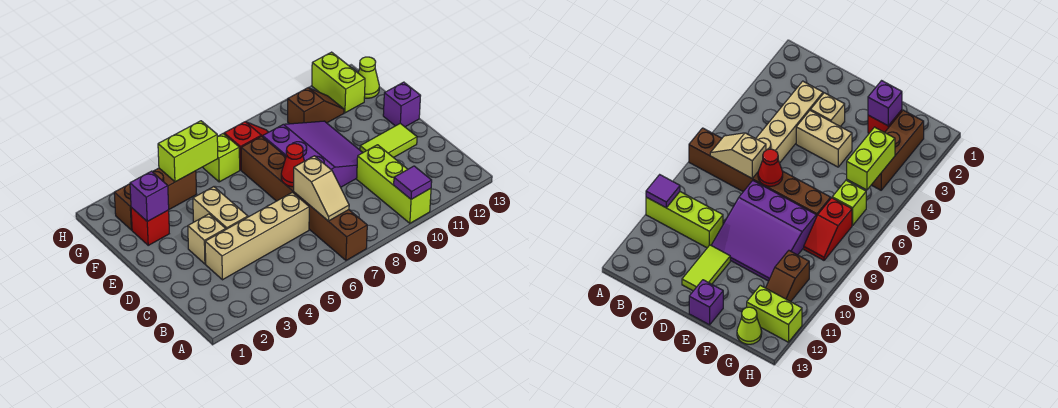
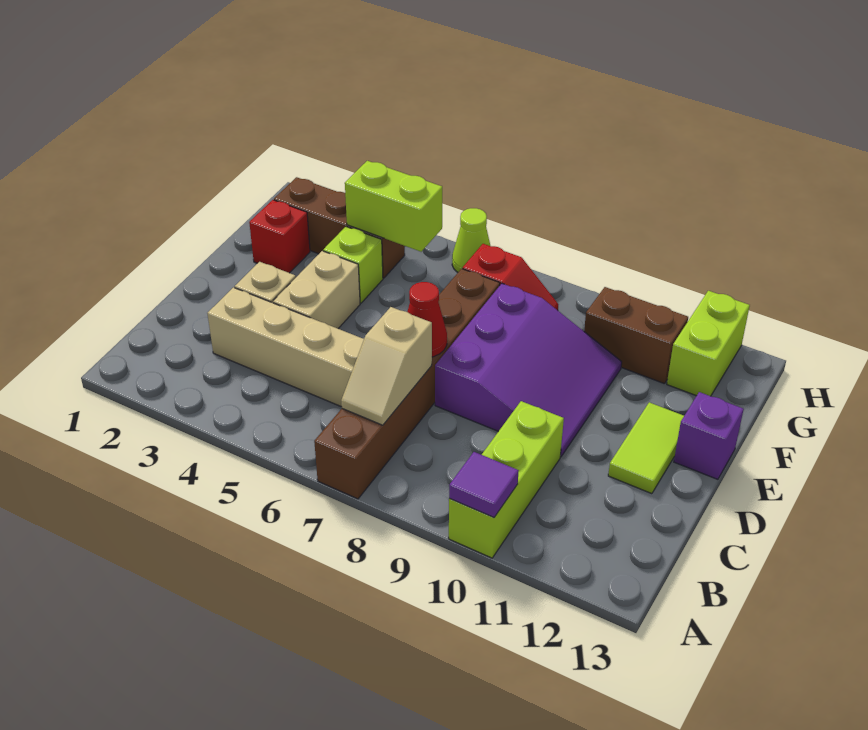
lime tile D11:D12 level 1 -> lime tile D12:E12 level 1
purple brick F2 level 2 -> none
lime brick G6 level 1 -> lime brick F4 level 1
brown slope G10:G11 level 1 top 10 -> brown brick G10:G11 level 1
lime cone G13 level 1 -> lime cone H6 level 1

